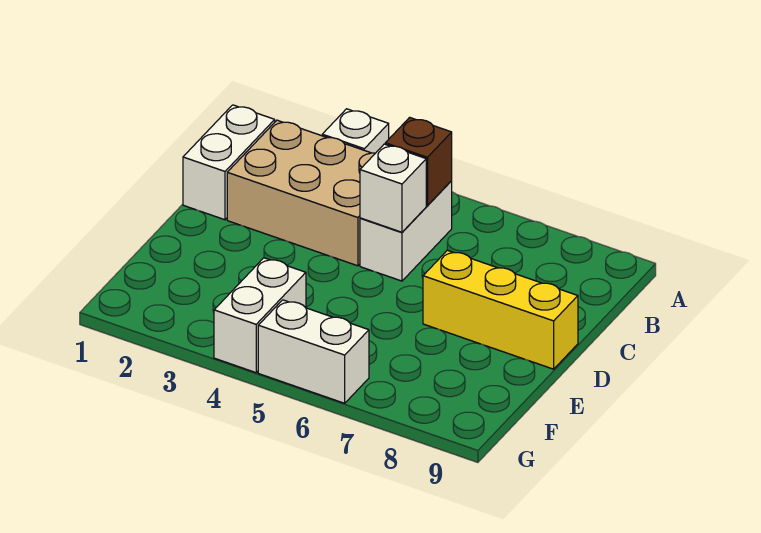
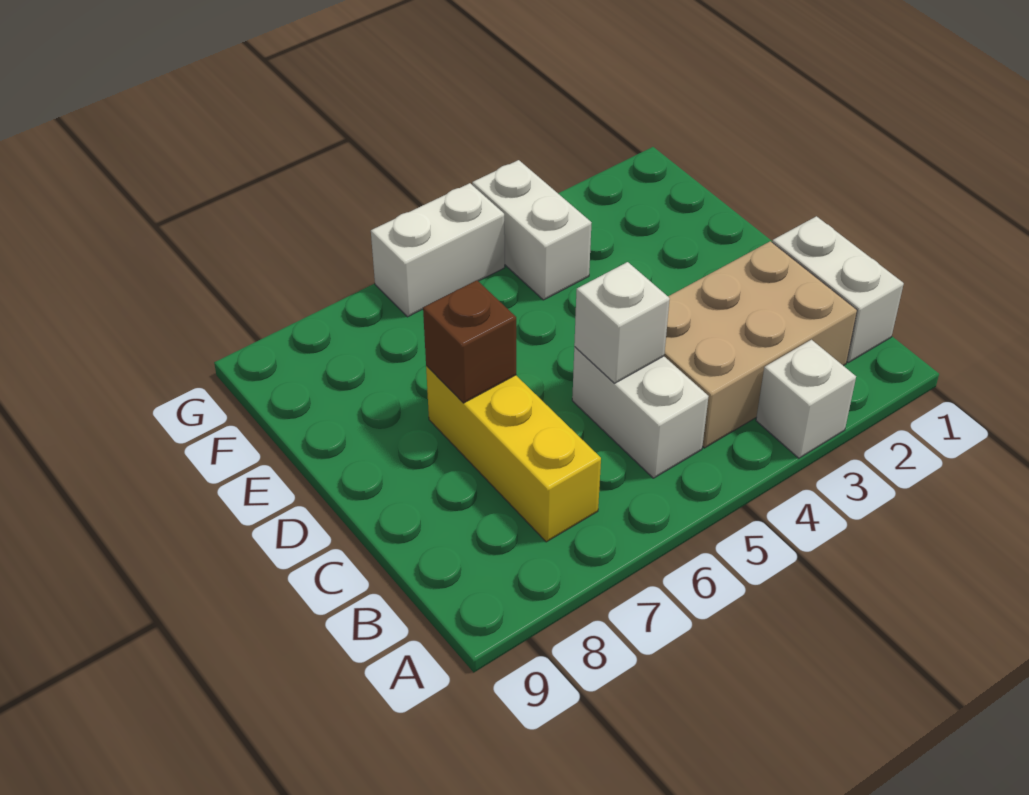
brown brick B5 level 2 -> brown brick D7 level 2
yellow brick D7:D9 level 1 -> yellow brick B7:D7 level 1

